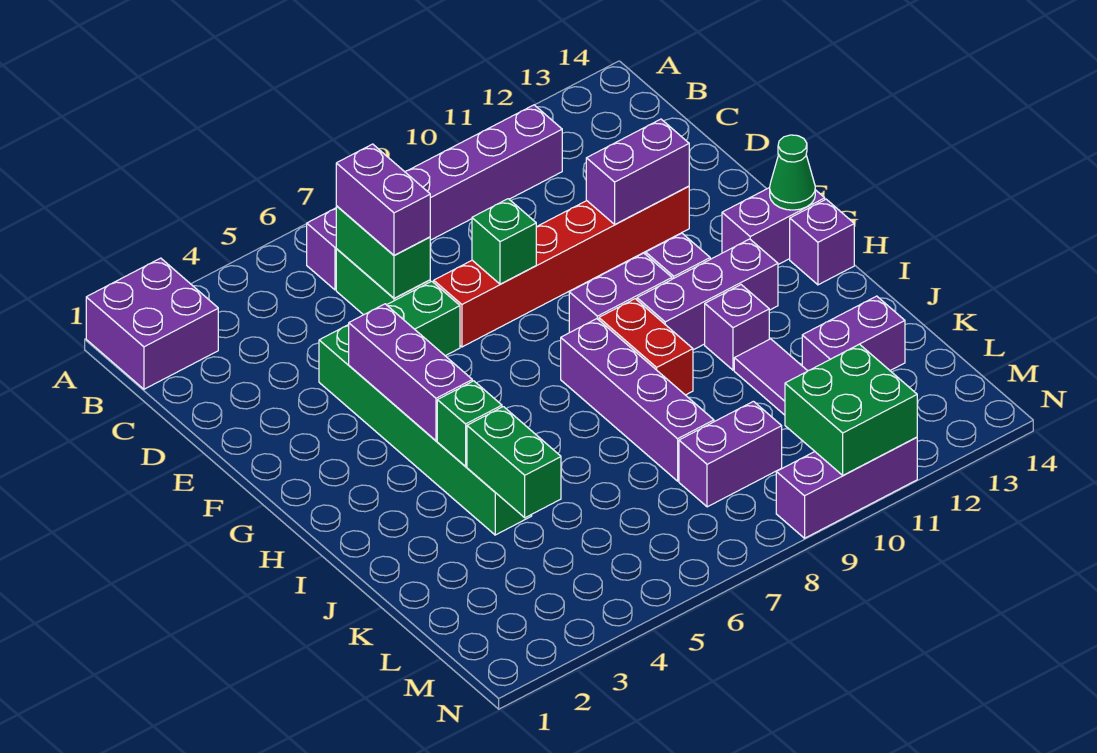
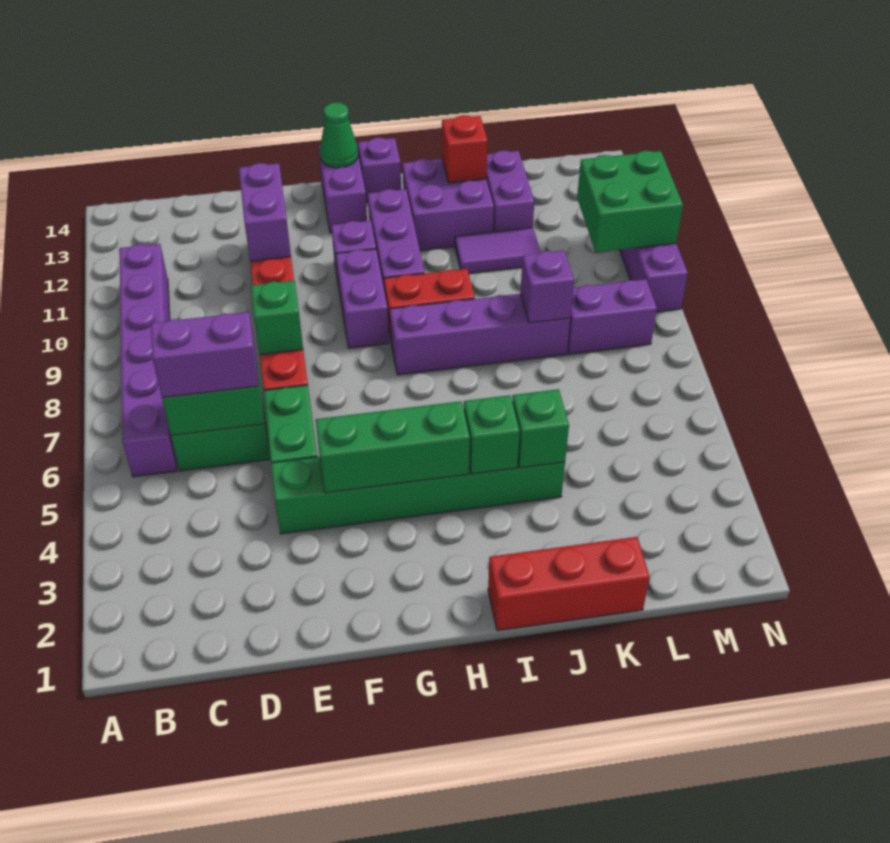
purple brick A1:B2 level 1 -> purple brick I12:J13 level 1
purple brick F4:H4 level 2 -> green brick F4:H4 level 2
none -> red brick I1:K1 level 1
purple brick I11 level 1 -> purple brick K8 level 2
green brick J4:K4 level 2 -> green brick J4 level 2
none -> red brick J13 level 2
purple brick L8:L9 level 1 -> purple brick L8:M8 level 1

